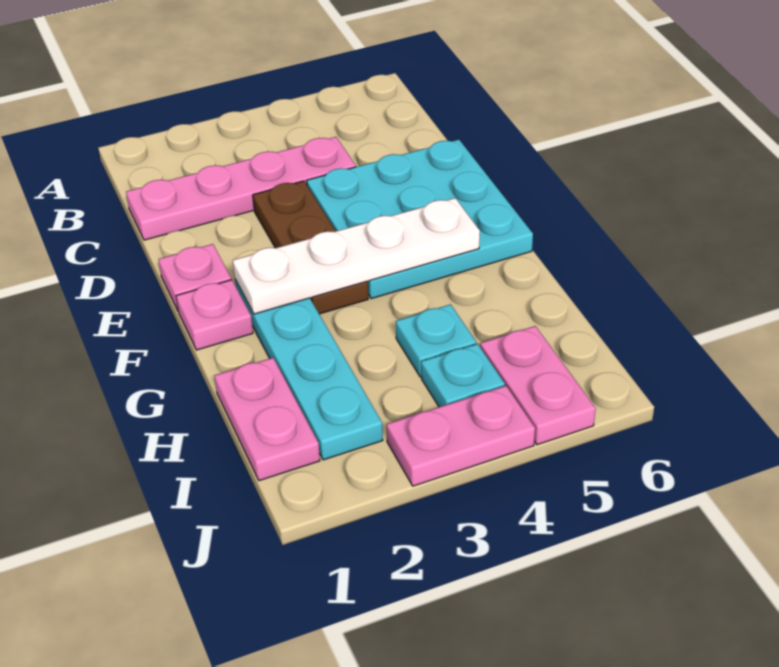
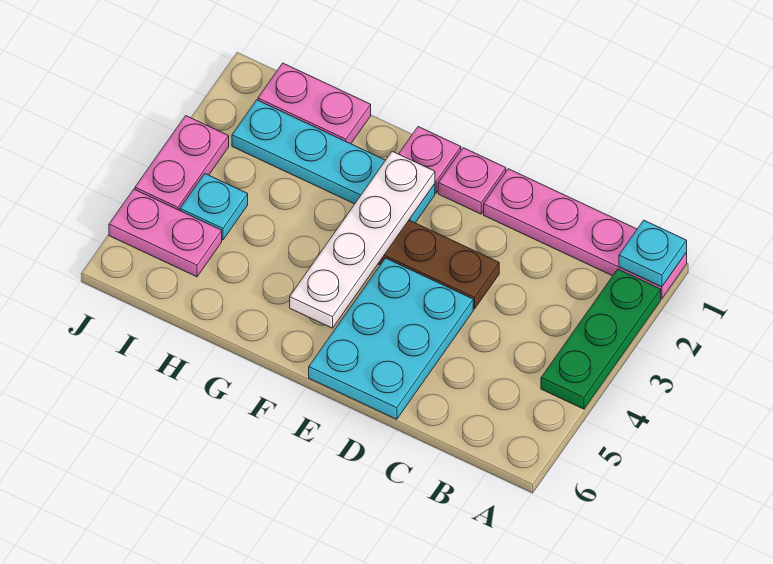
none -> green plate A2:A4 level 1
pink plate C1:C4 level 1 -> pink plate A1:D1 level 1
cyan plate D4:F6 level 1 -> cyan plate D4:E6 level 1
cyan plate H4 level 1 -> cyan plate A1 level 2

